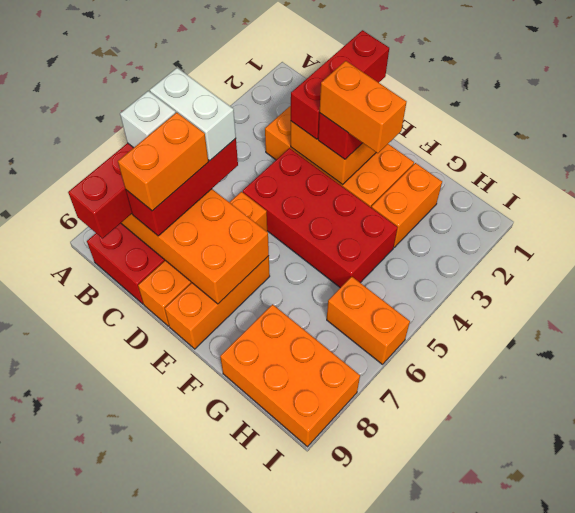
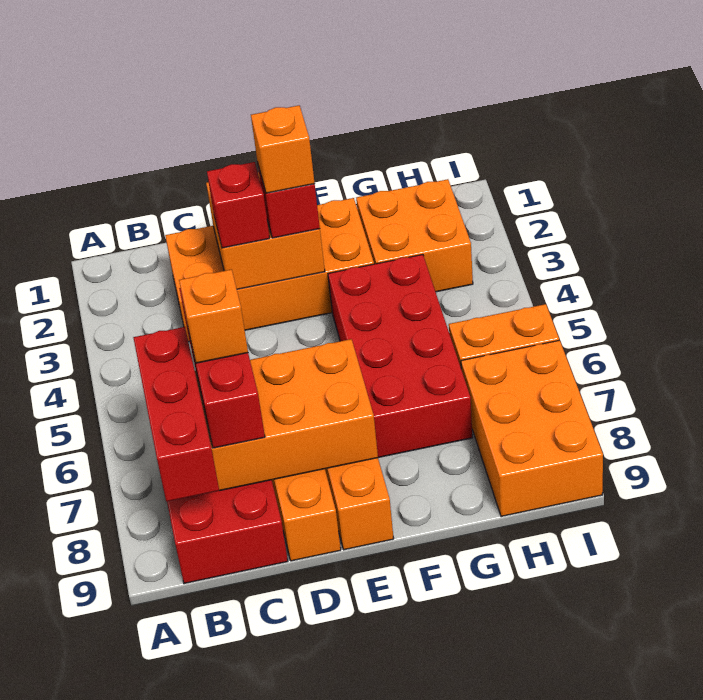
white brick B6:C6 level 4 -> none
white brick B7 level 4 -> none
orange brick C7:C8 level 4 -> orange brick C7 level 4
red brick D1:D3 level 3 -> red brick D3 level 3
red brick D4:G5 level 1 -> red brick F4:G7 level 1
orange brick E3:F3 level 4 -> orange brick E3 level 4
orange brick G2:G3 level 1 -> orange brick G2:H3 level 1
orange brick G8:I9 level 1 -> orange brick H7:I9 level 1

